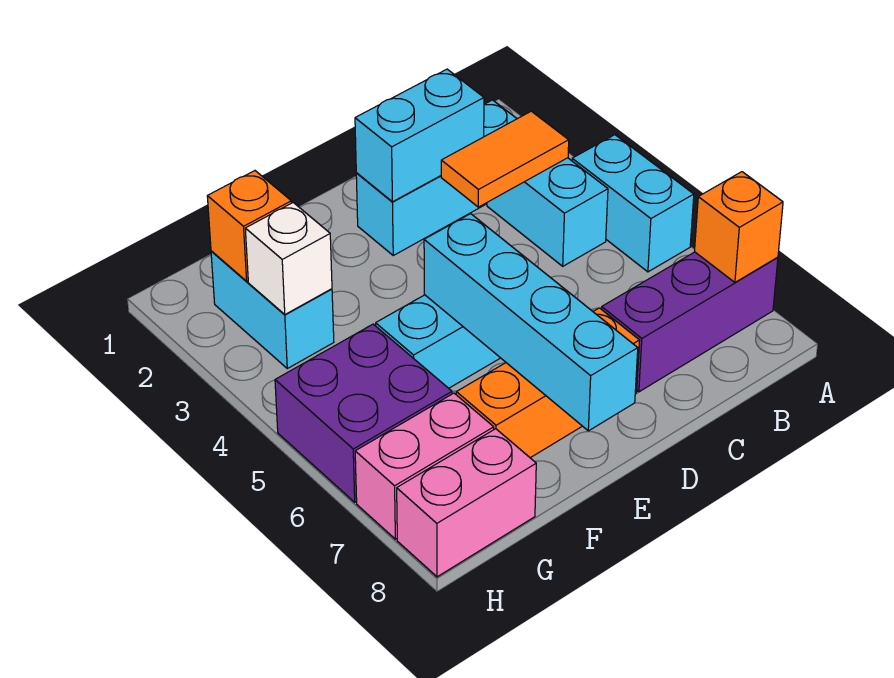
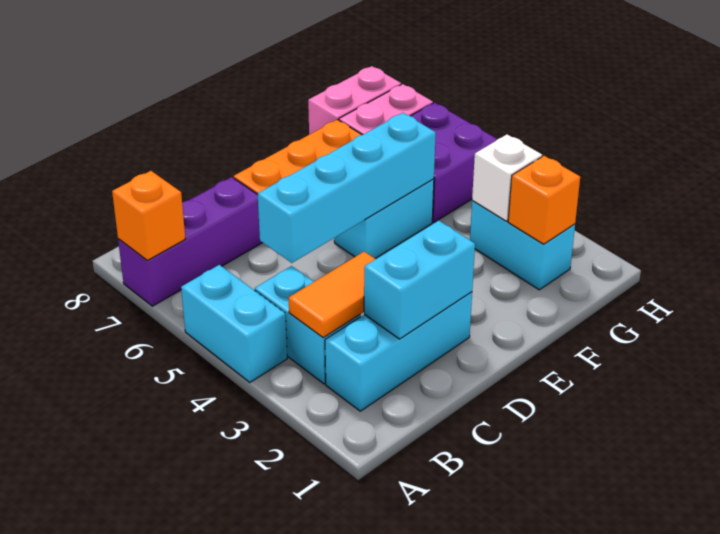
cyan brick E5:E8 level 2 -> cyan brick C5:F5 level 2

